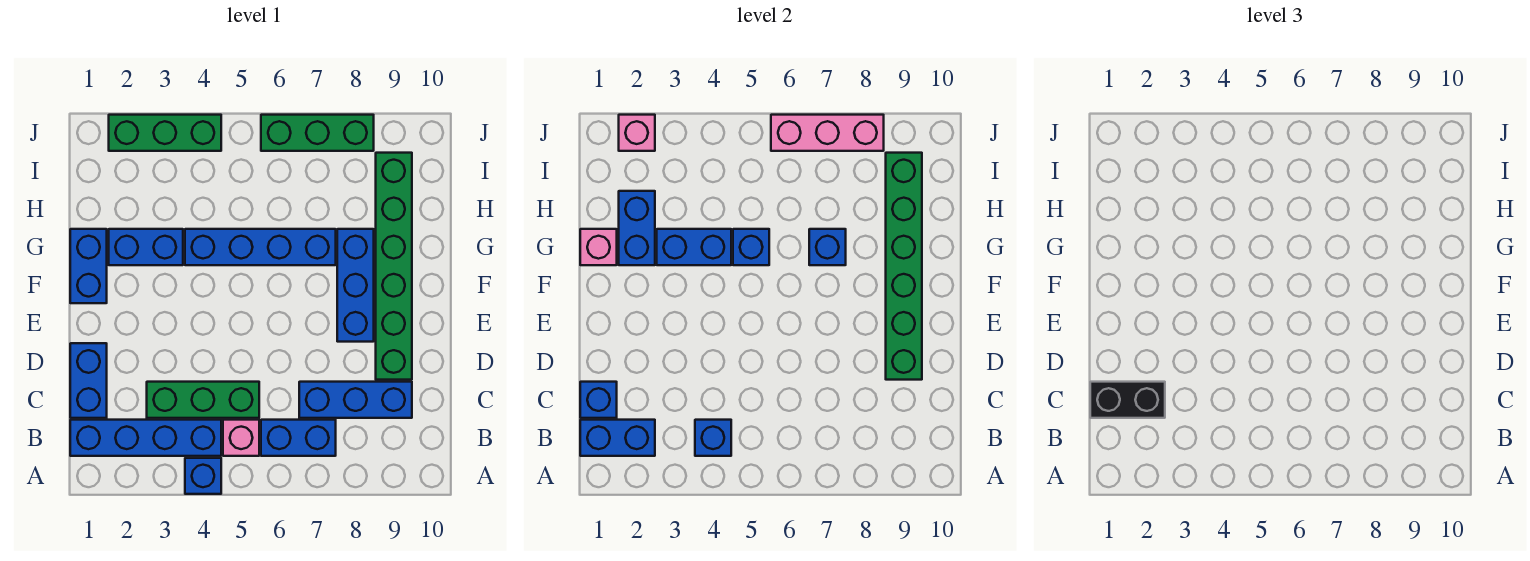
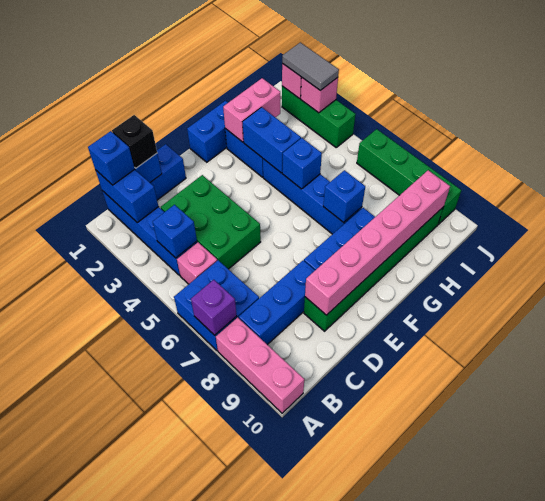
blue brick A4 level 1 -> blue brick B1 level 3
none -> purple brick A7 level 2
blue brick B6:B7 level 1 -> blue brick A6:B7 level 1
black brick C1:C2 level 3 -> black brick C1 level 3
green brick C3:C5 level 1 -> green brick C3:D5 level 1
blue brick C7:C9 level 1 -> blue brick B8:D8 level 1
green brick D9:I9 level 2 -> pink brick D9:I9 level 2
pink brick G1 level 2 -> pink brick J3 level 2
blue brick G2:H2 level 2 -> pink brick G2:H2 level 2
none -> grey tile J2:J3 level 3
green brick J6:J8 level 1 -> green brick J6:J9 level 1
pink brick J6:J8 level 2 -> pink brick A8:A10 level 1

